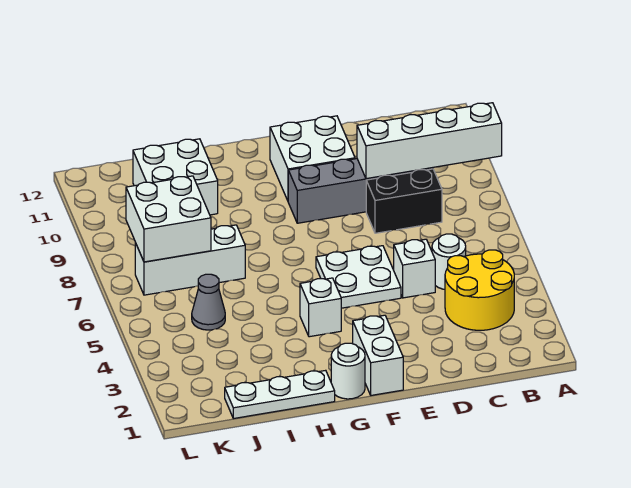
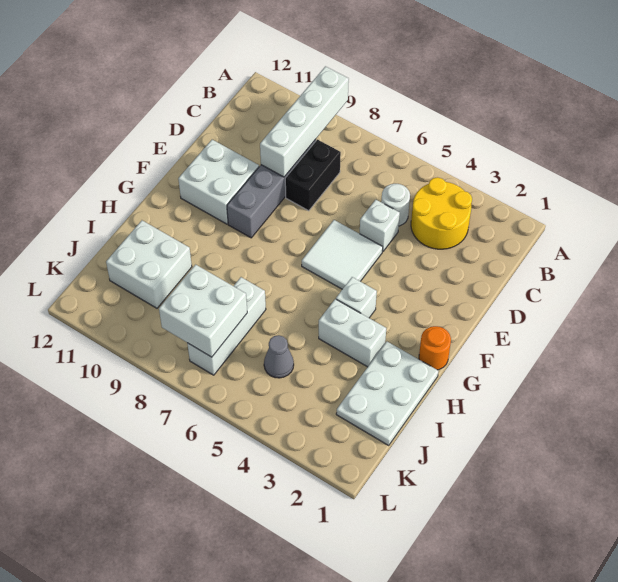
white plate E5:F6 level 1 -> white tile E5:F6 level 1
white brick F1:F2 level 1 -> white brick H3:H4 level 1
white round brick G1 level 1 -> orange round brick G1 level 1
white plate H1:J1 level 1 -> white plate H1:J2 level 1

